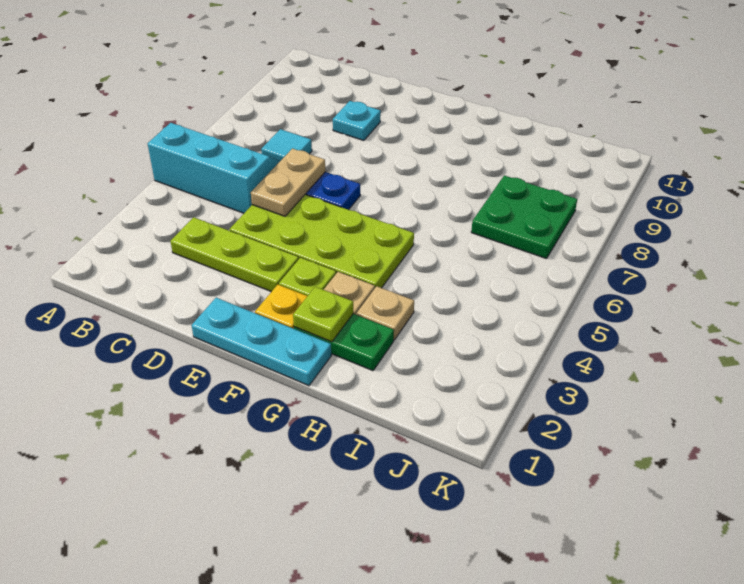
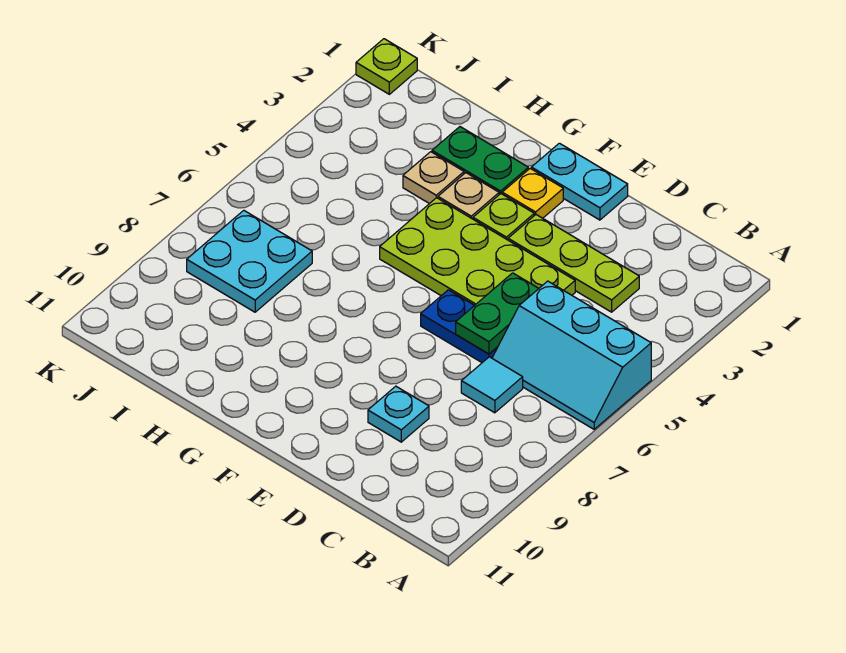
tan plate D5:D6 level 2 -> green plate D5:D6 level 2
cyan plate E1:G1 level 1 -> cyan plate E1:F1 level 1
lime plate G2 level 2 -> lime plate K1 level 1
green plate I7:J8 level 1 -> cyan plate I7:J8 level 1

